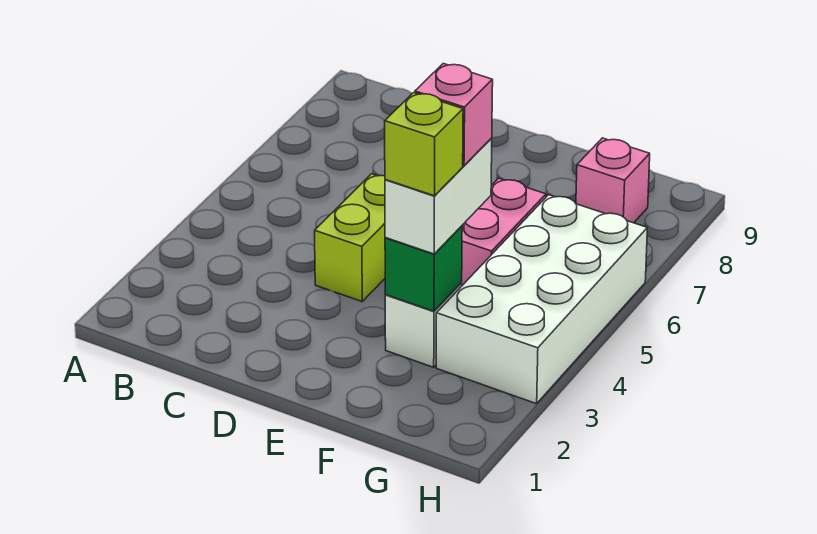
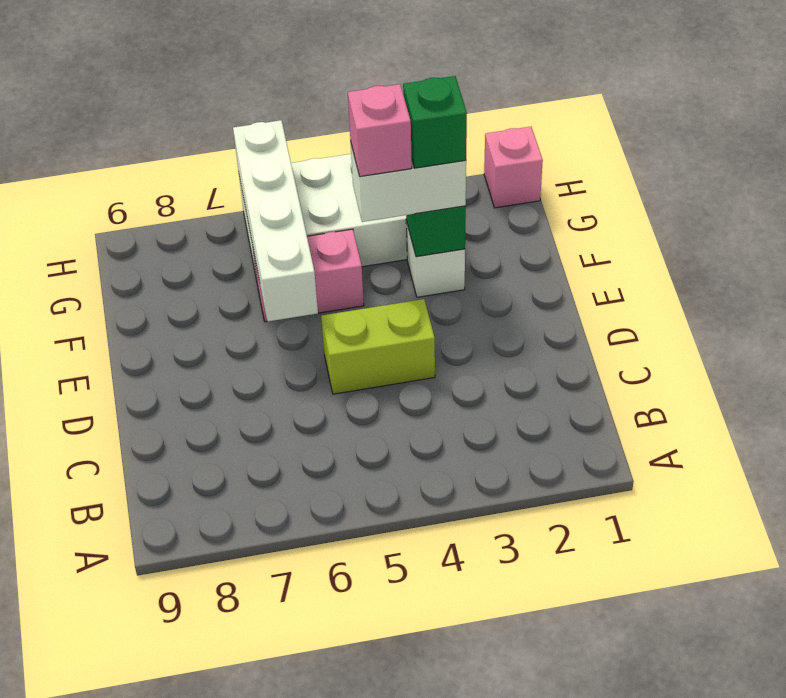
none -> white brick E6:H6 level 2
lime brick F3 level 4 -> green brick F3 level 4
pink brick G8 level 1 -> pink brick H1 level 1

